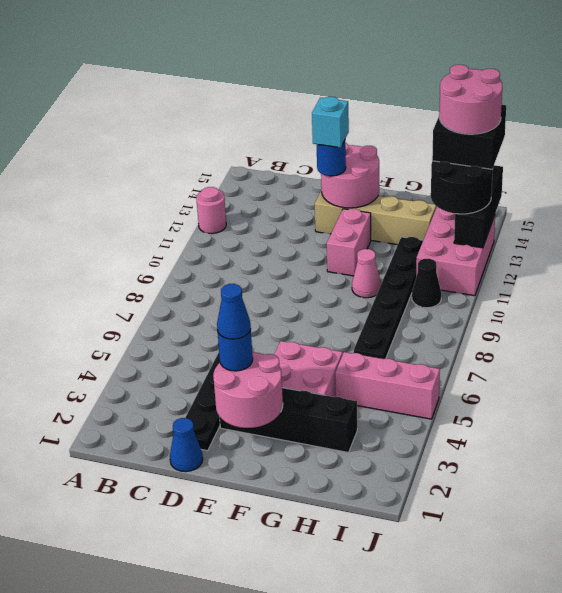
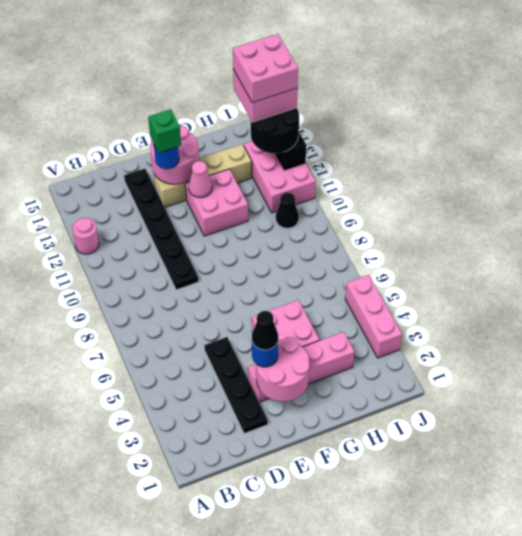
blue cone D1 level 1 -> none
black brick E3:H3 level 1 -> pink brick E3:H3 level 1
blue cone E3 level 4 -> black cone E3 level 4
cyan brick E13 level 4 -> green brick E13 level 4
pink brick F11:F12 level 1 -> pink brick F11:G12 level 1
pink cone G10 level 1 -> pink cone F12 level 2
pink brick H5:J5 level 1 -> pink brick J3:J5 level 1
black plate H7:H12 level 1 -> black plate D9:D14 level 1
black brick I13:J14 level 4 -> pink brick I13:J14 level 4
pink round brick I13:J14 level 5 -> pink brick I13:J14 level 5

